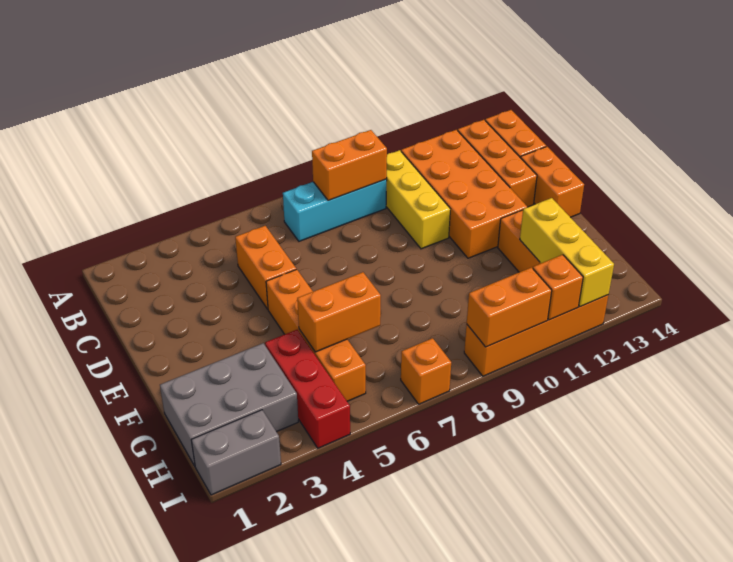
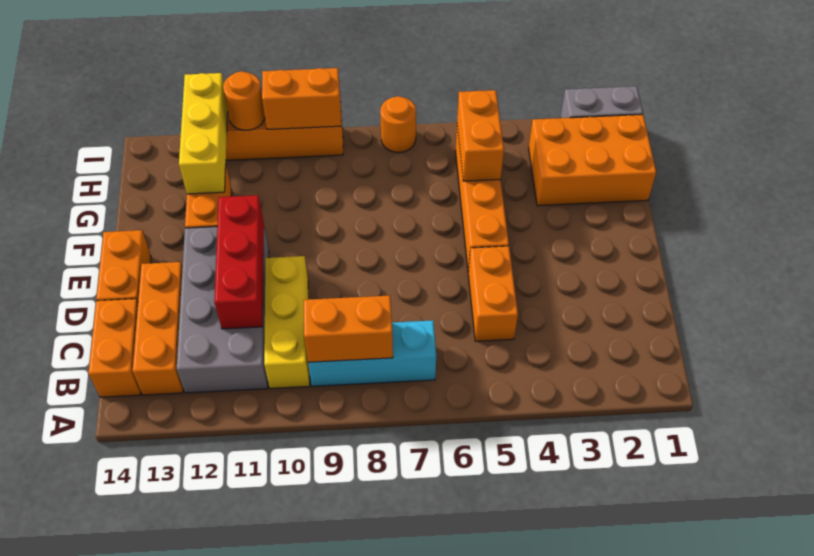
orange brick B11:E12 level 1 -> grey brick B11:E12 level 1
grey brick G1:H3 level 1 -> orange brick G1:H3 level 1
red brick G4:I4 level 1 -> red brick C11:E11 level 2
orange brick G5:G6 level 2 -> orange brick G5:H5 level 2
orange brick I7 level 1 -> orange round brick I7 level 1
orange brick I11 level 2 -> orange round brick I11 level 2

